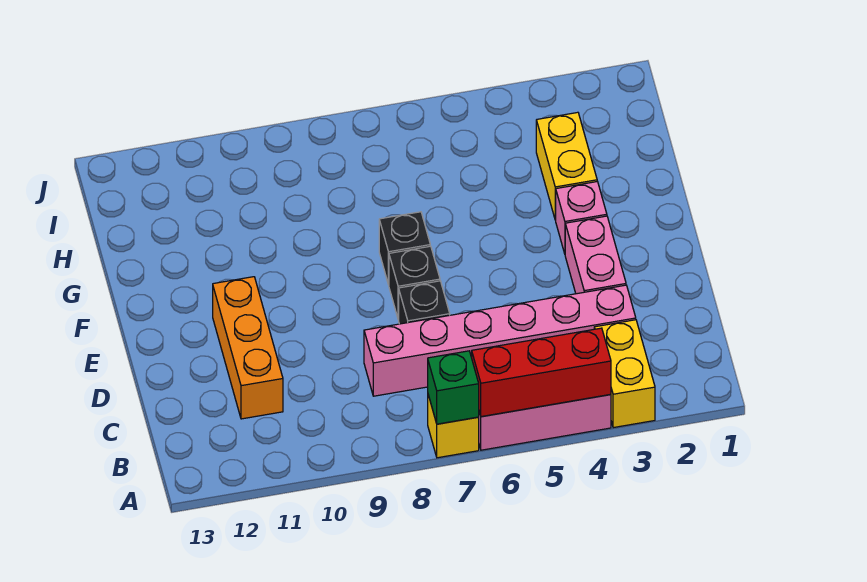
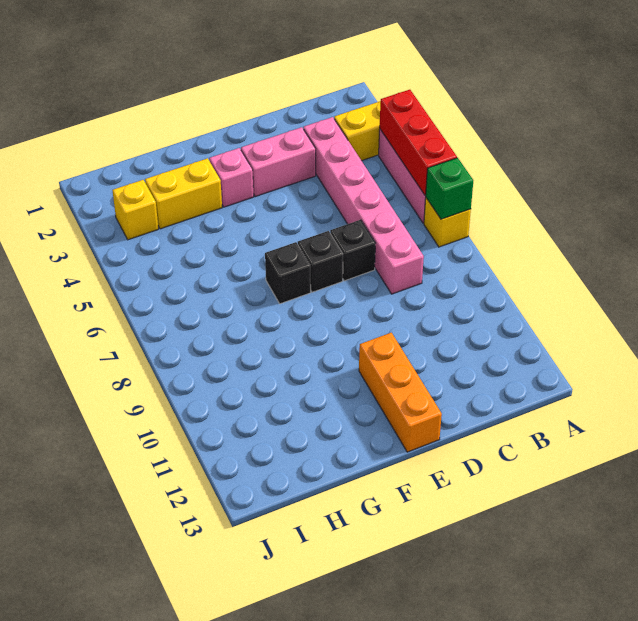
orange brick C11:E11 level 1 -> orange brick E11:E13 level 1
none -> yellow brick I3 level 1

